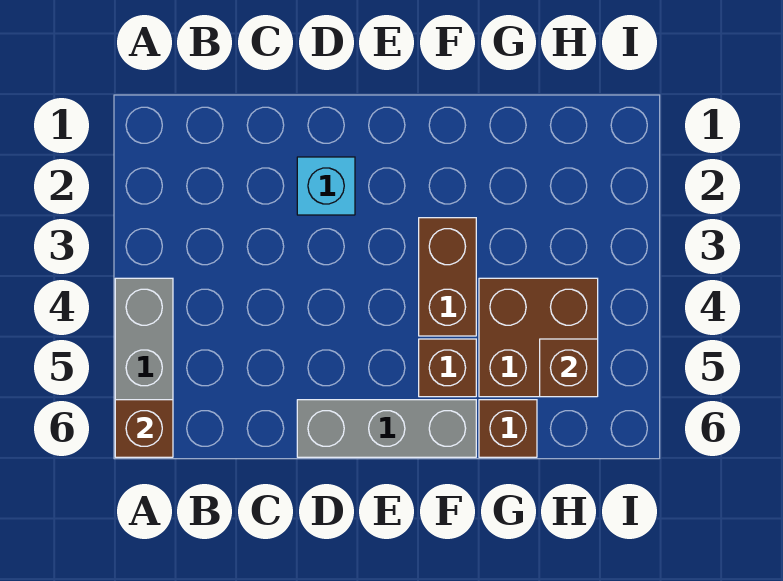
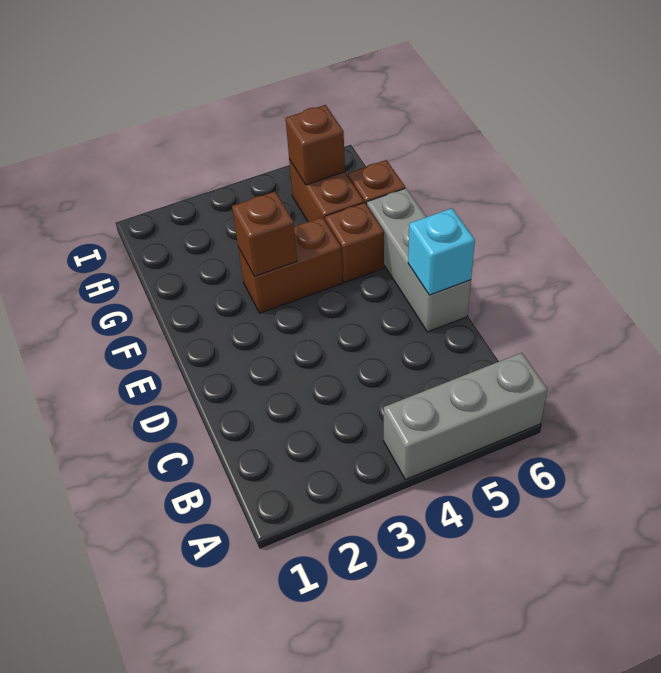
brown brick A6 level 2 -> brown brick F3 level 2
cyan brick D2 level 1 -> cyan brick D6 level 2
brown brick G4:H5 level 1 -> brown brick G5:H5 level 1

